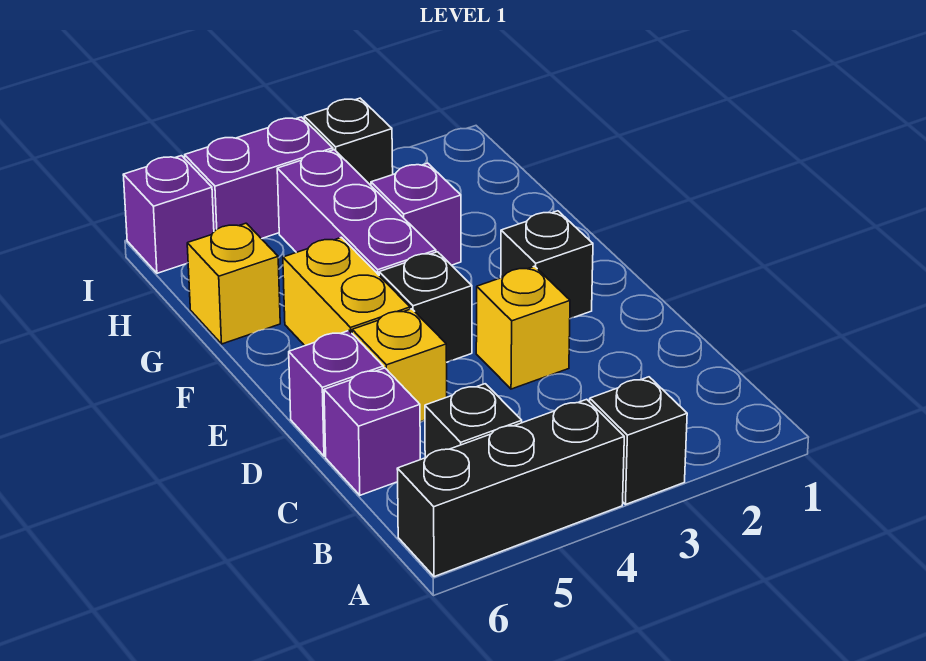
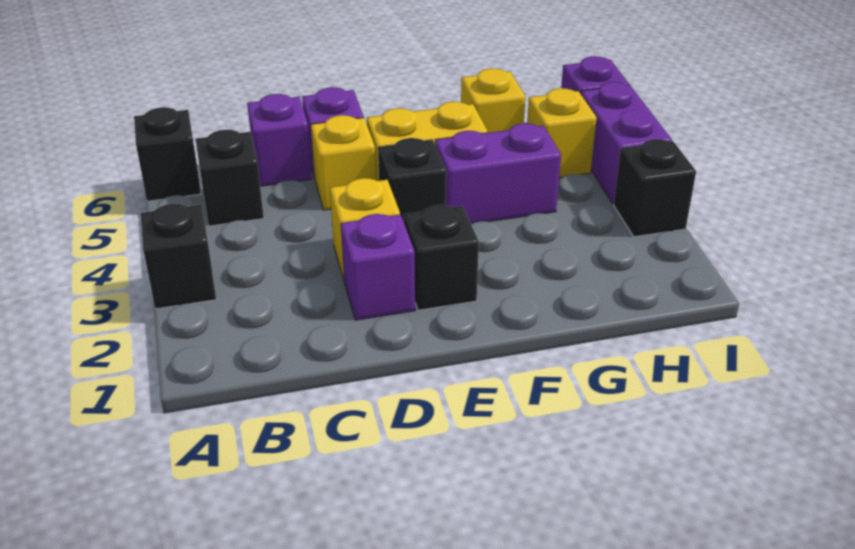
black brick A4:A6 level 1 -> black brick A6 level 1
purple brick F4:H4 level 1 -> purple brick F4:G4 level 1
purple brick G3 level 1 -> purple brick D2 level 1
none -> yellow brick H5 level 1

